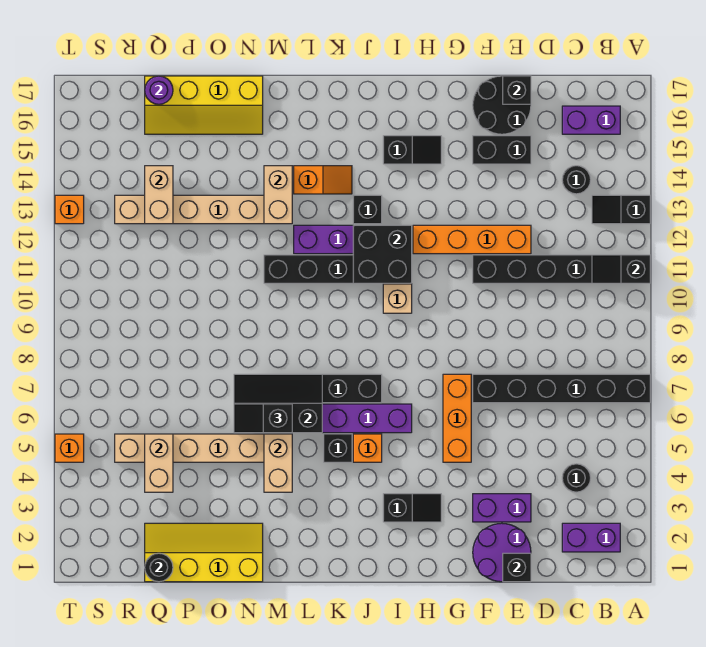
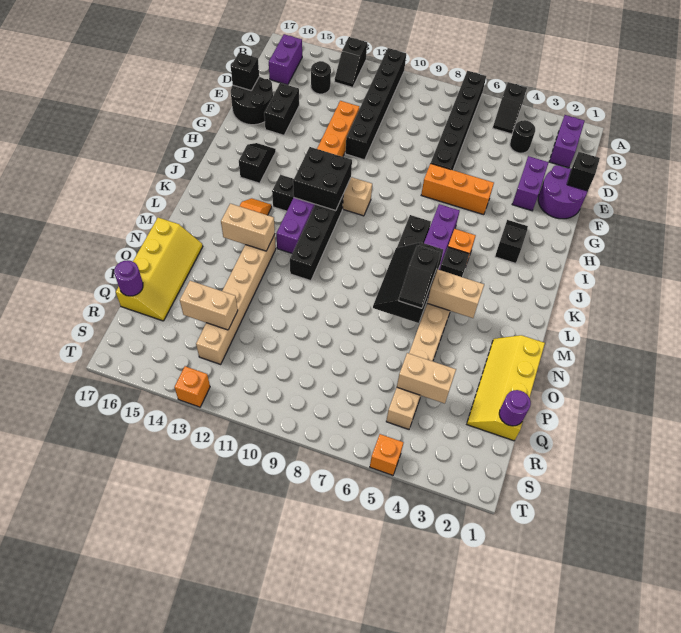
black slope A11:B11 level 2 top A -> black slope A5:B5 level 1 top A
black round brick Q1 level 2 -> purple round brick Q1 level 2

